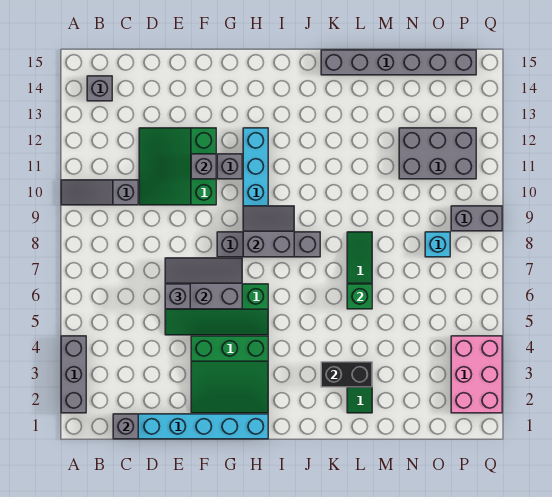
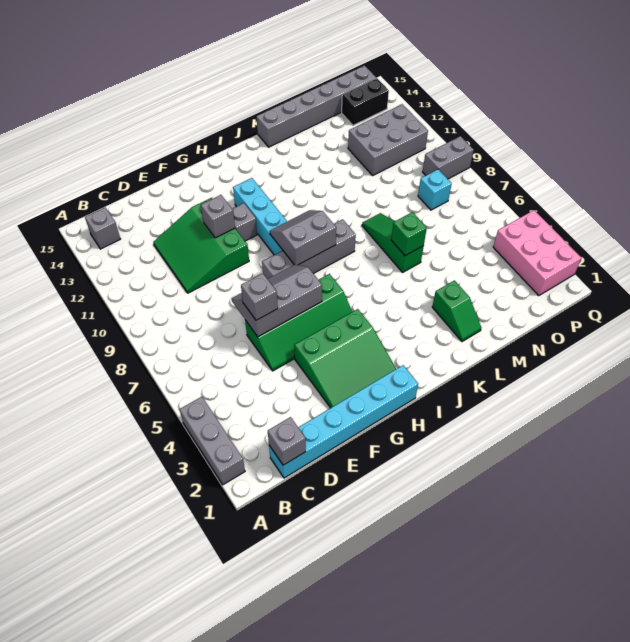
grey slope A10:C10 level 1 top C -> none
black brick K3:L3 level 2 -> black brick O14:P14 level 1

